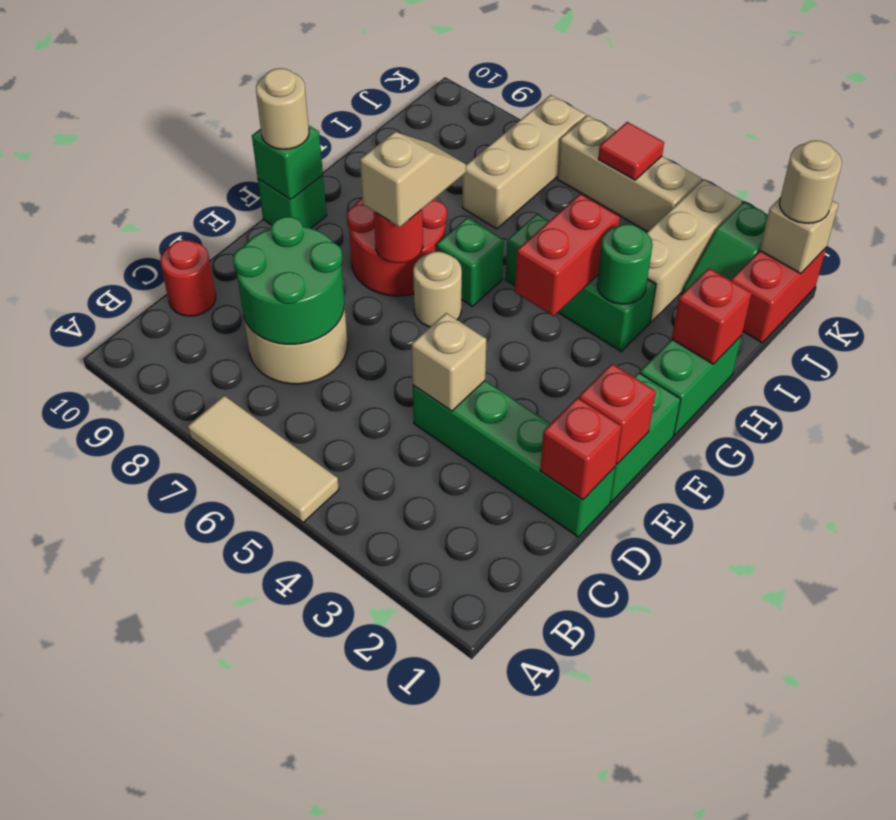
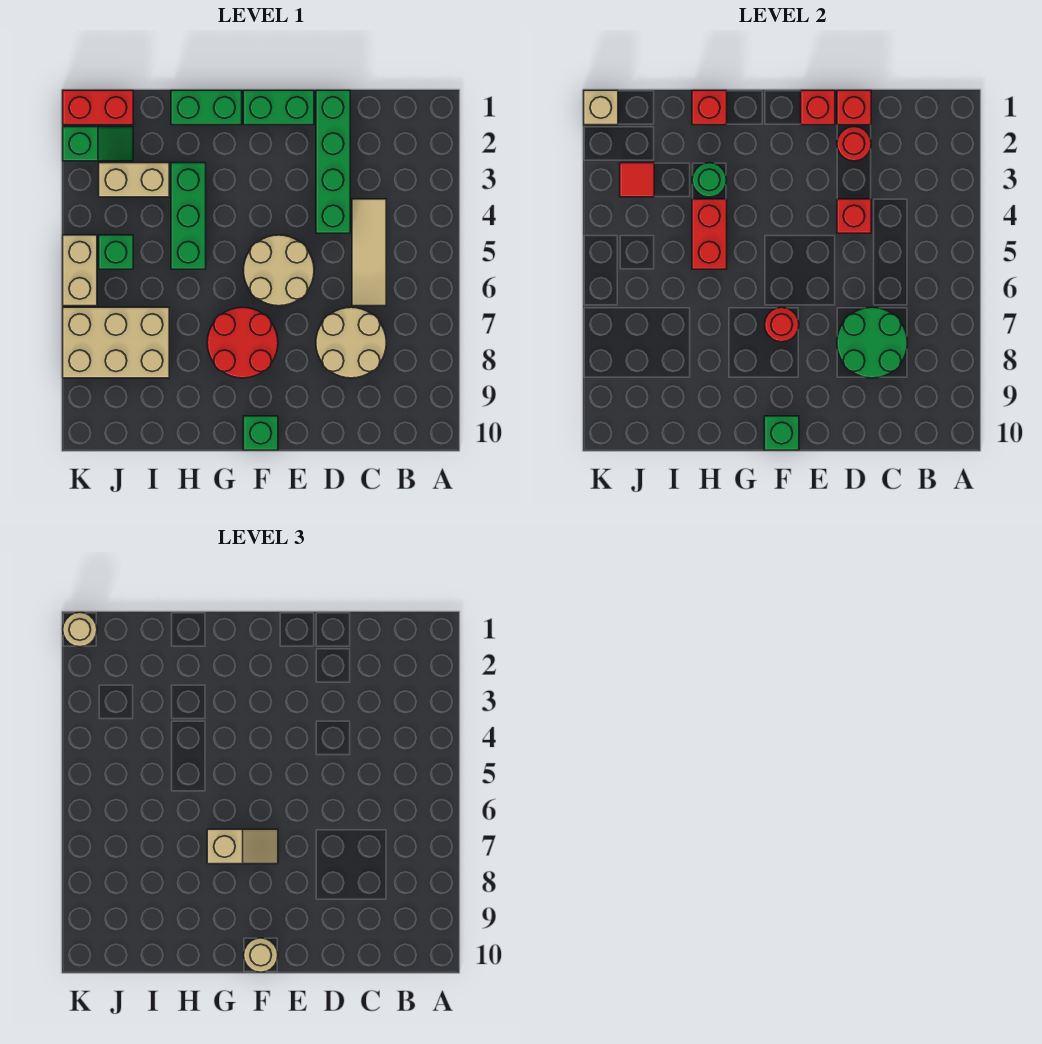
tan tile A5:A7 level 1 -> tan tile C4:C6 level 1
red round brick C10 level 1 -> red round brick D2 level 2
tan brick D4 level 2 -> red brick D4 level 2
tan round brick F6 level 1 -> tan round brick E5:F6 level 1
tan slope F7:G7 level 3 top F -> tan slope F7:G7 level 3 top G
red brick G4:H4 level 2 -> red brick H4:H5 level 2
green brick G6 level 1 -> green brick J5 level 1
tan brick I3:K3 level 1 -> tan brick I3:J3 level 1
tan brick I7:K7 level 1 -> tan brick I7:K8 level 1
tan brick K4:K6 level 1 -> tan brick K5:K6 level 1
red tile K5 level 2 -> red tile J3 level 2

